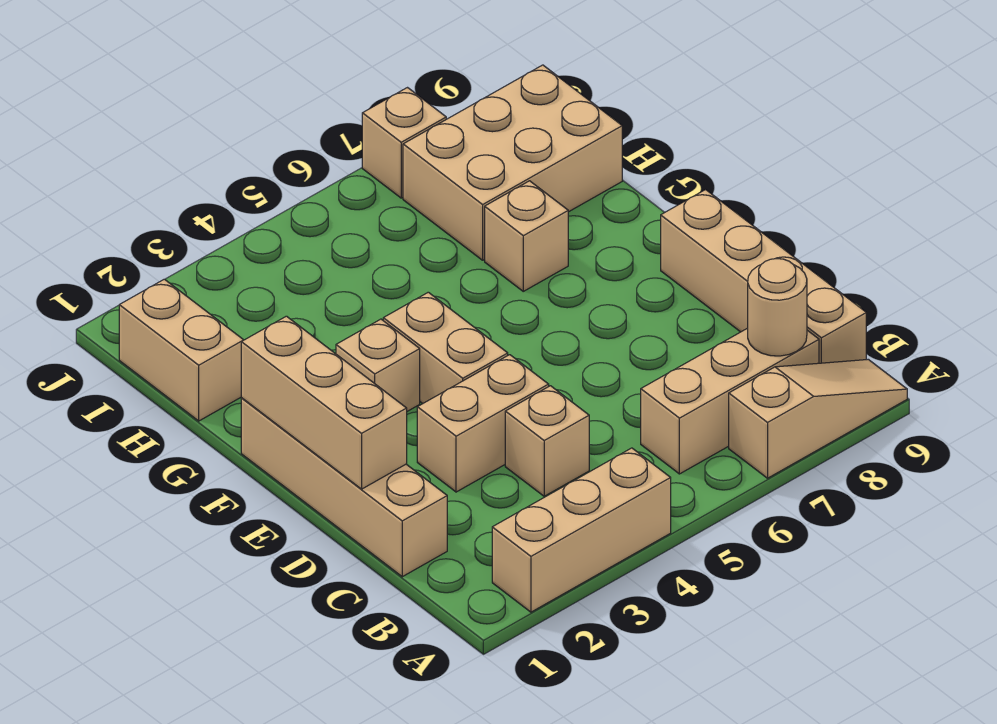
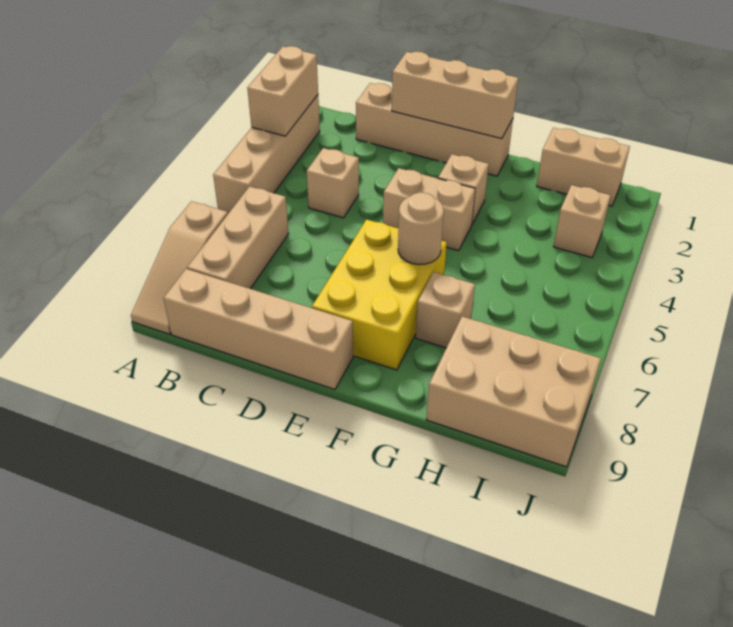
tan brick A2:A4 level 1 -> tan brick A2:A5 level 1
tan round brick B8 level 2 -> tan round brick F6 level 2
tan brick D3:D4 level 1 -> tan brick A2:A3 level 2
none -> yellow brick E6:F8 level 1
tan brick H7:I9 level 1 -> tan brick H8:J9 level 1
tan brick J7 level 1 -> tan brick I3 level 1

